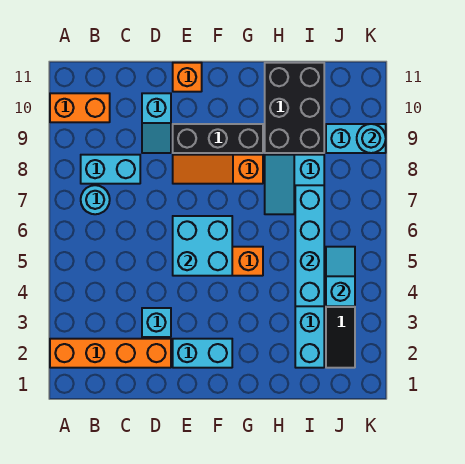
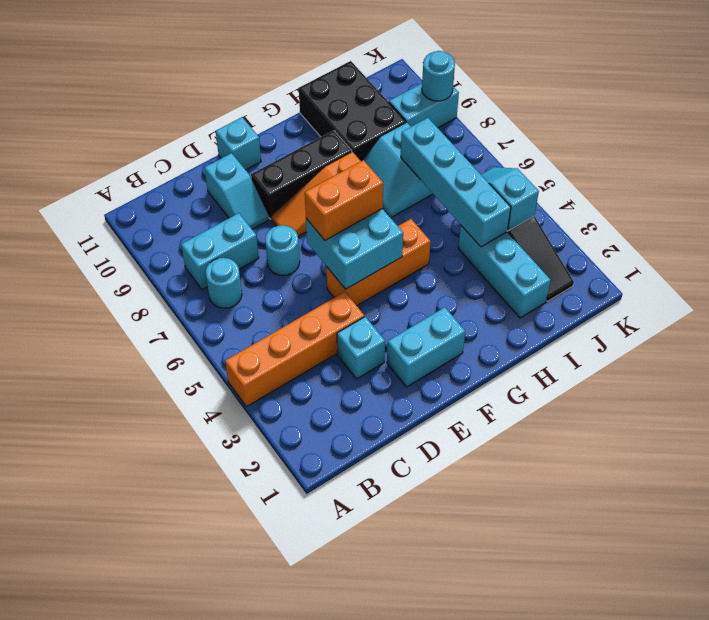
orange brick A2:D2 level 1 -> orange brick A4:D4 level 1
orange brick A10:B10 level 1 -> orange brick E6:F6 level 3
none -> cyan round brick D7 level 1
orange brick E11 level 1 -> cyan brick E11 level 1

